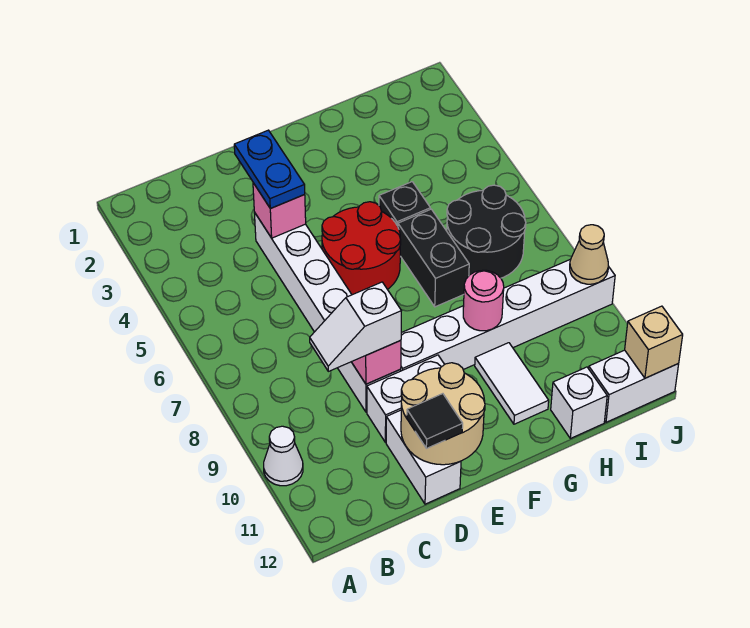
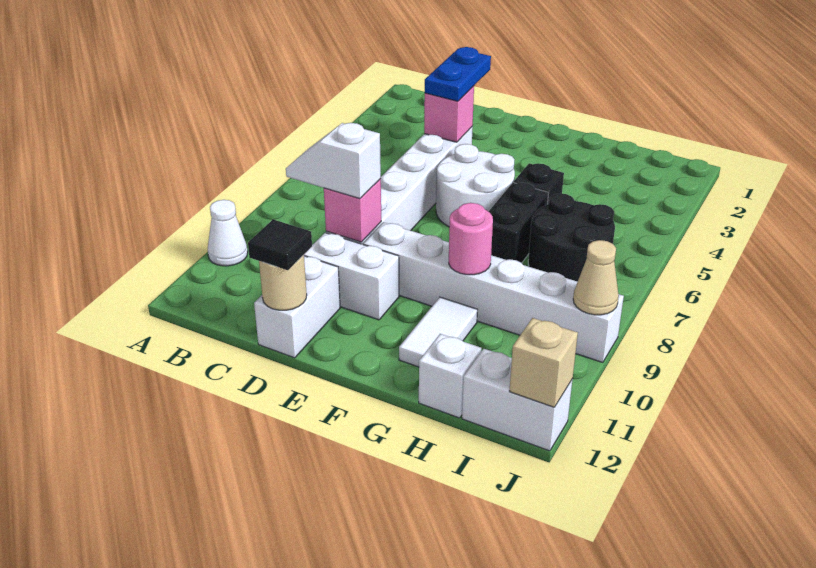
tan round brick D11:E12 level 2 -> tan round brick D12 level 2
red round brick E5:F6 level 1 -> white round brick E5:F6 level 1

